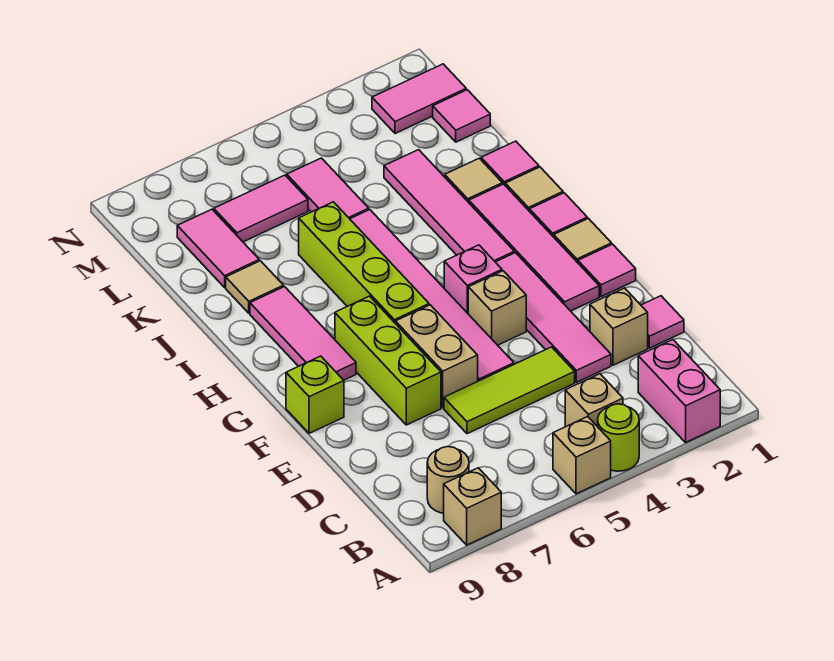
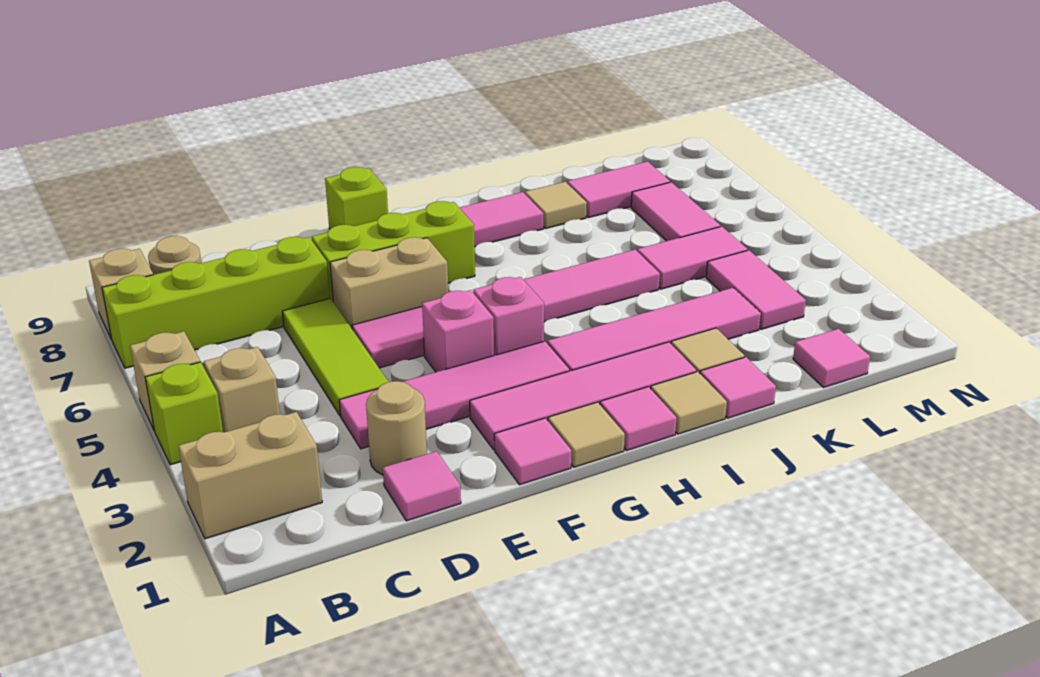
pink brick A2:B2 level 1 -> tan brick A2:B2 level 1
lime round brick A4 level 1 -> lime brick A4 level 1
tan brick D2 level 1 -> tan round brick D2 level 1
tan brick F4 level 1 -> pink brick F4 level 1
lime brick G6:J6 level 1 -> lime brick A7:D7 level 1
pink tile M1:M2 level 1 -> pink tile L3:L4 level 1

